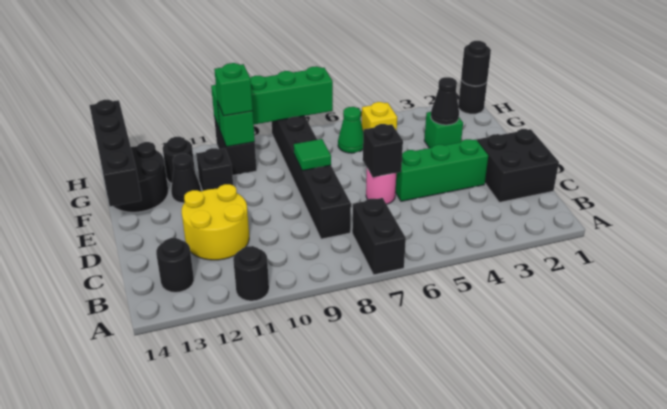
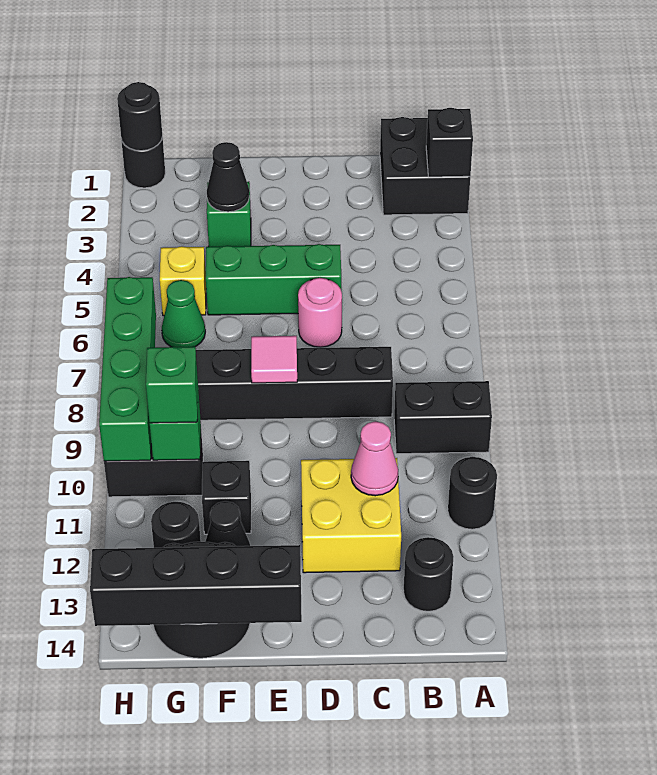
black brick A7:B7 level 1 -> black brick A9:B9 level 1
black brick C1:D2 level 1 -> black brick A1:B2 level 1
yellow round brick C11:D12 level 1 -> yellow brick C11:D12 level 1
none -> pink cone C11 level 2
green brick D3:D5 level 1 -> green brick D5:F5 level 1
black brick D6 level 2 -> black brick A2 level 2
green tile E8 level 2 -> pink tile E8 level 2

